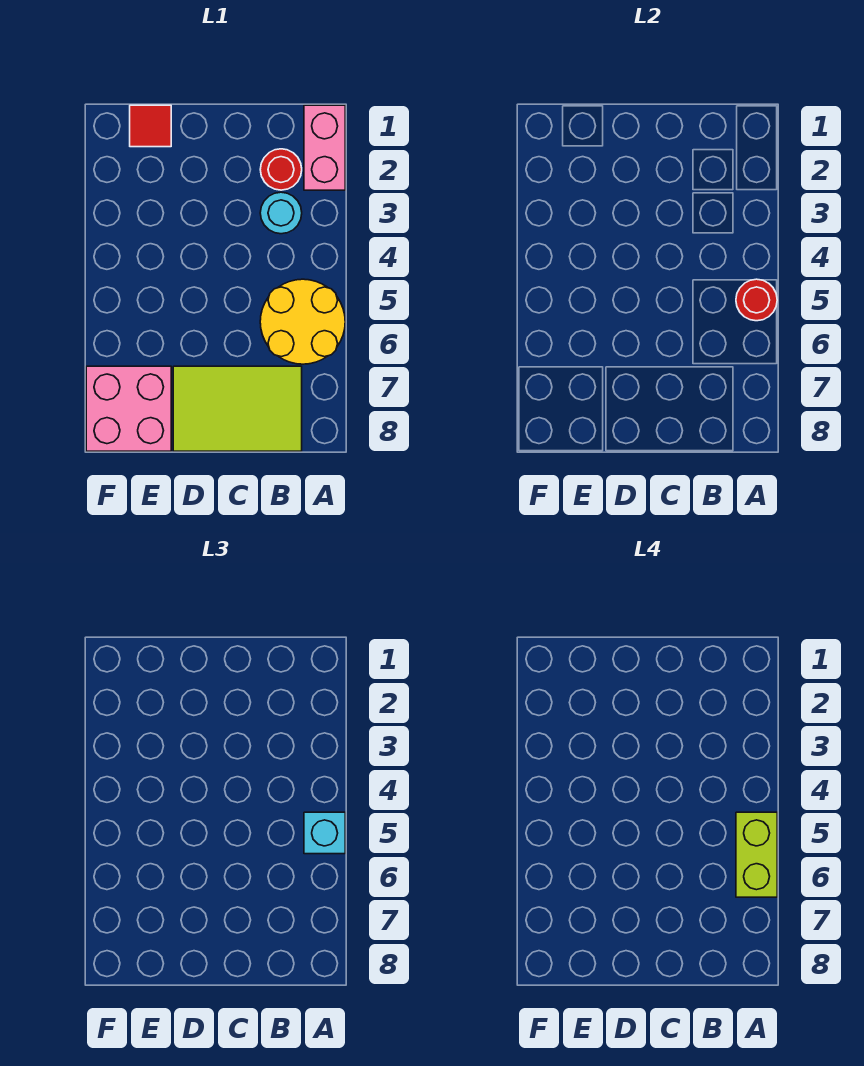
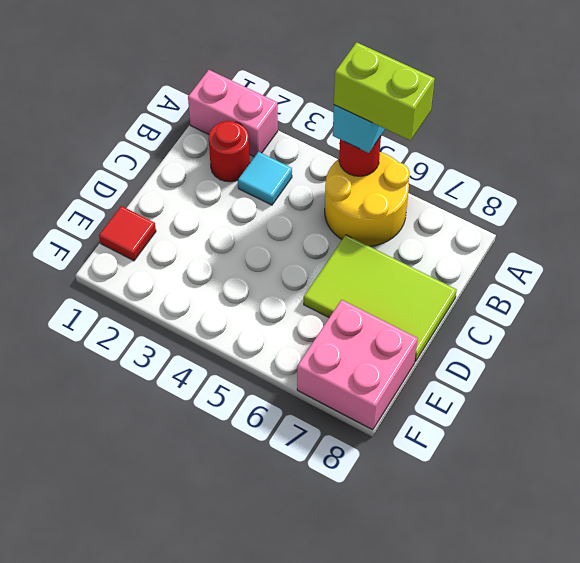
cyan round brick B3 level 1 -> cyan tile B3 level 1
lime tile B7:D8 level 1 -> lime tile C6:D8 level 1

